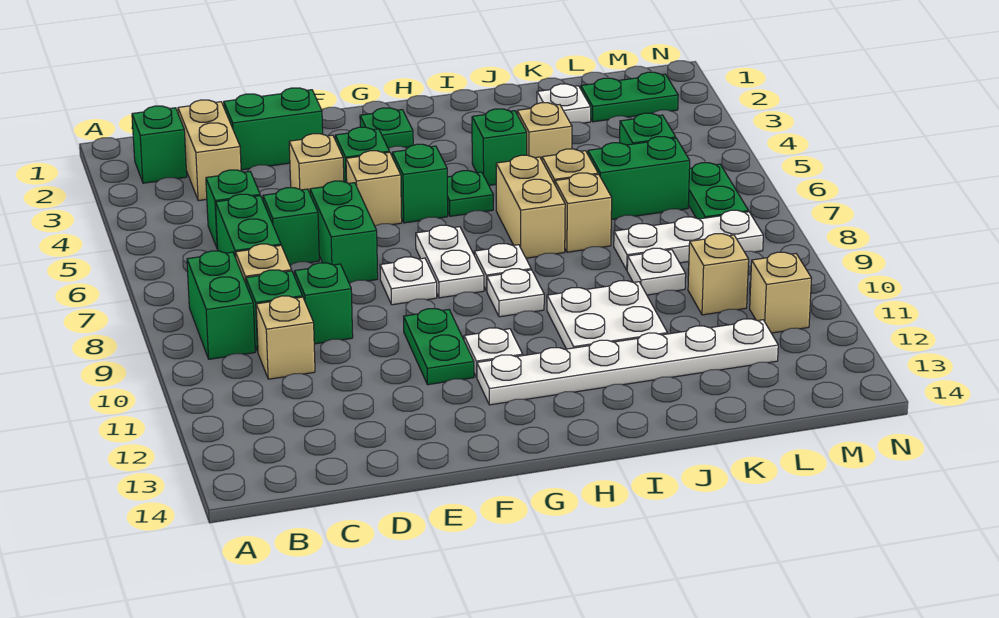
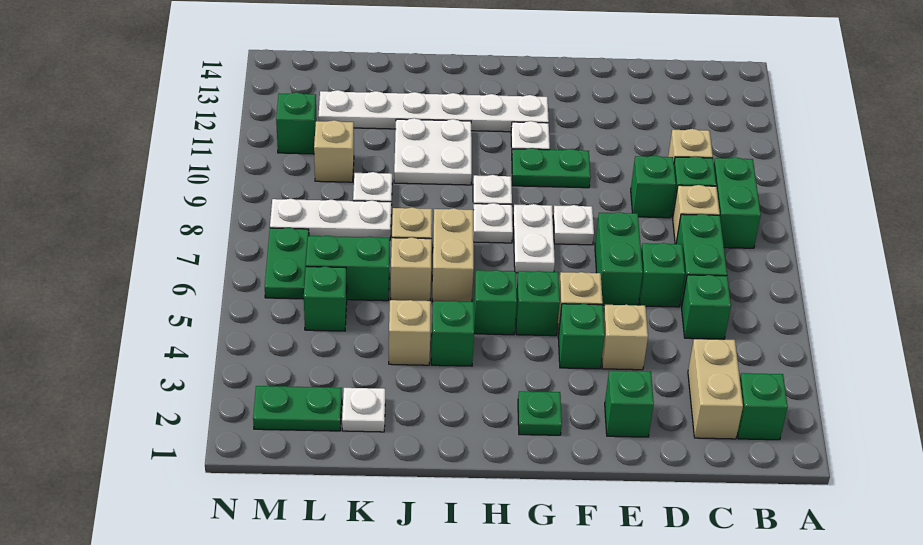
green brick D2:E2 level 1 -> green brick E2 level 1
green plate F10:F11 level 1 -> green plate F10:G10 level 1
green plate H5 level 1 -> green brick H5 level 1
tan brick M11 level 1 -> green brick M11 level 1

